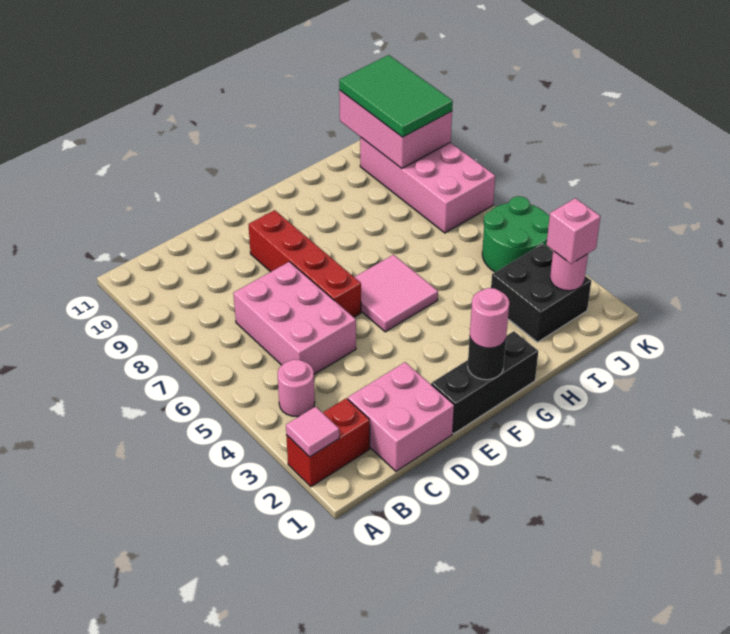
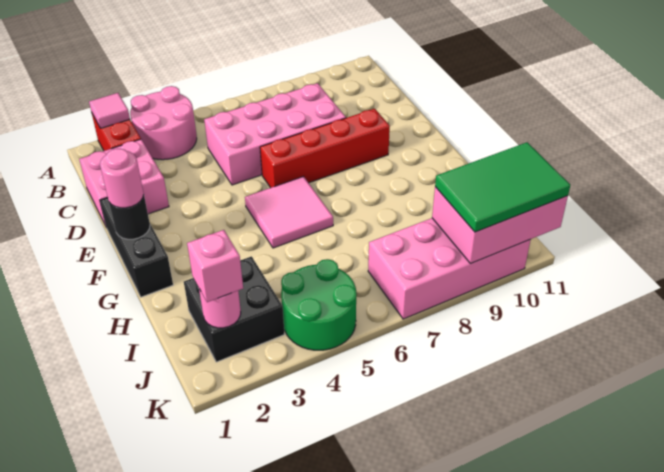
pink round brick B4 level 1 -> pink round brick A3:B4 level 1
pink brick C5:D7 level 1 -> pink brick C5:D8 level 1

